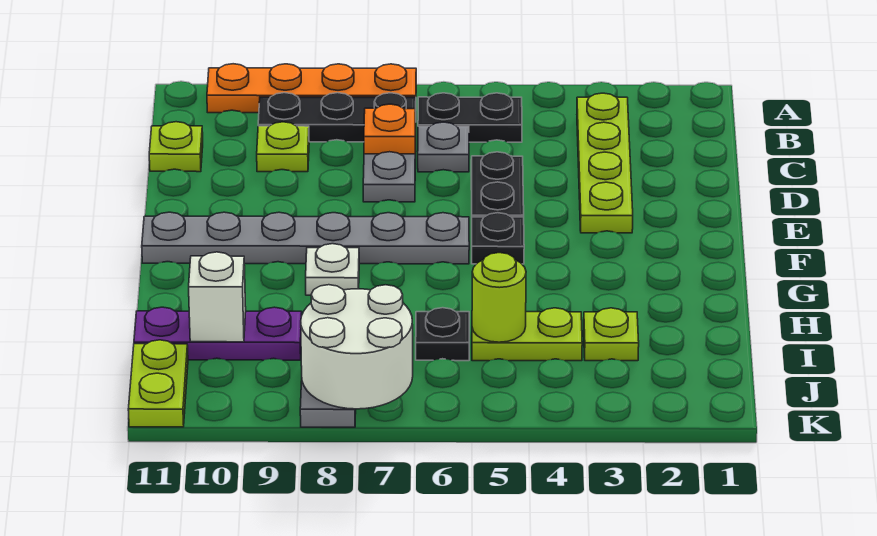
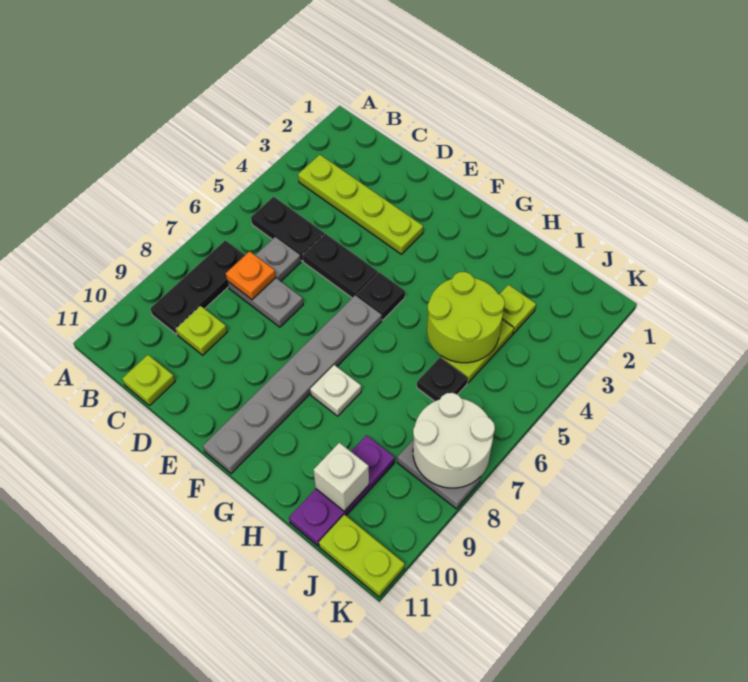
orange plate A7:A10 level 1 -> none
black plate B5:B6 level 1 -> black plate B5:C5 level 1
lime round brick I5 level 2 -> lime round brick H4:I5 level 2

